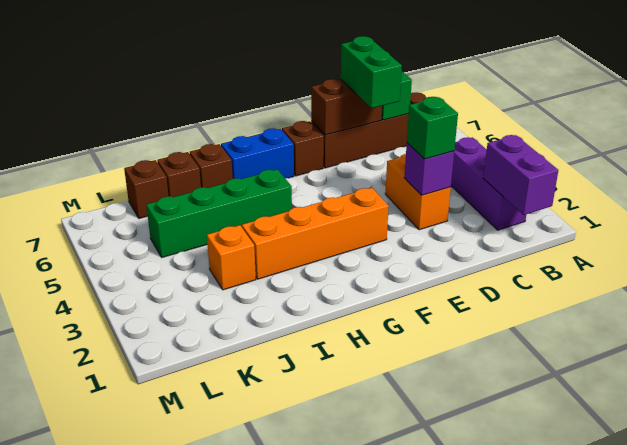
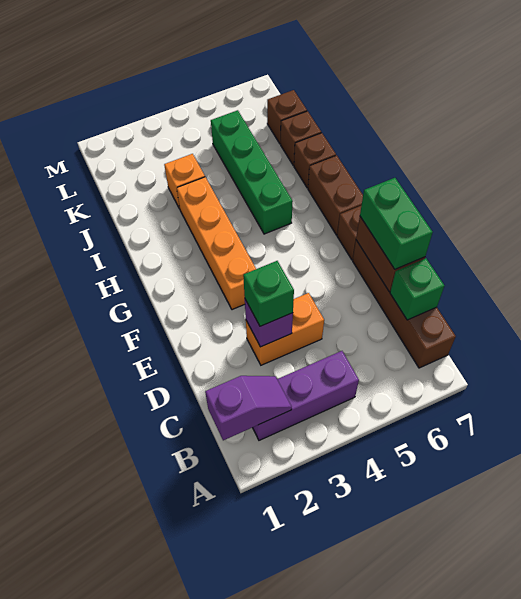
purple brick B1:B2 level 2 -> purple slope B1:B2 level 2 top 1
green brick D6:D7 level 3 -> green brick D7:E7 level 3
blue brick G7:H7 level 1 -> brown brick G7:H7 level 1

